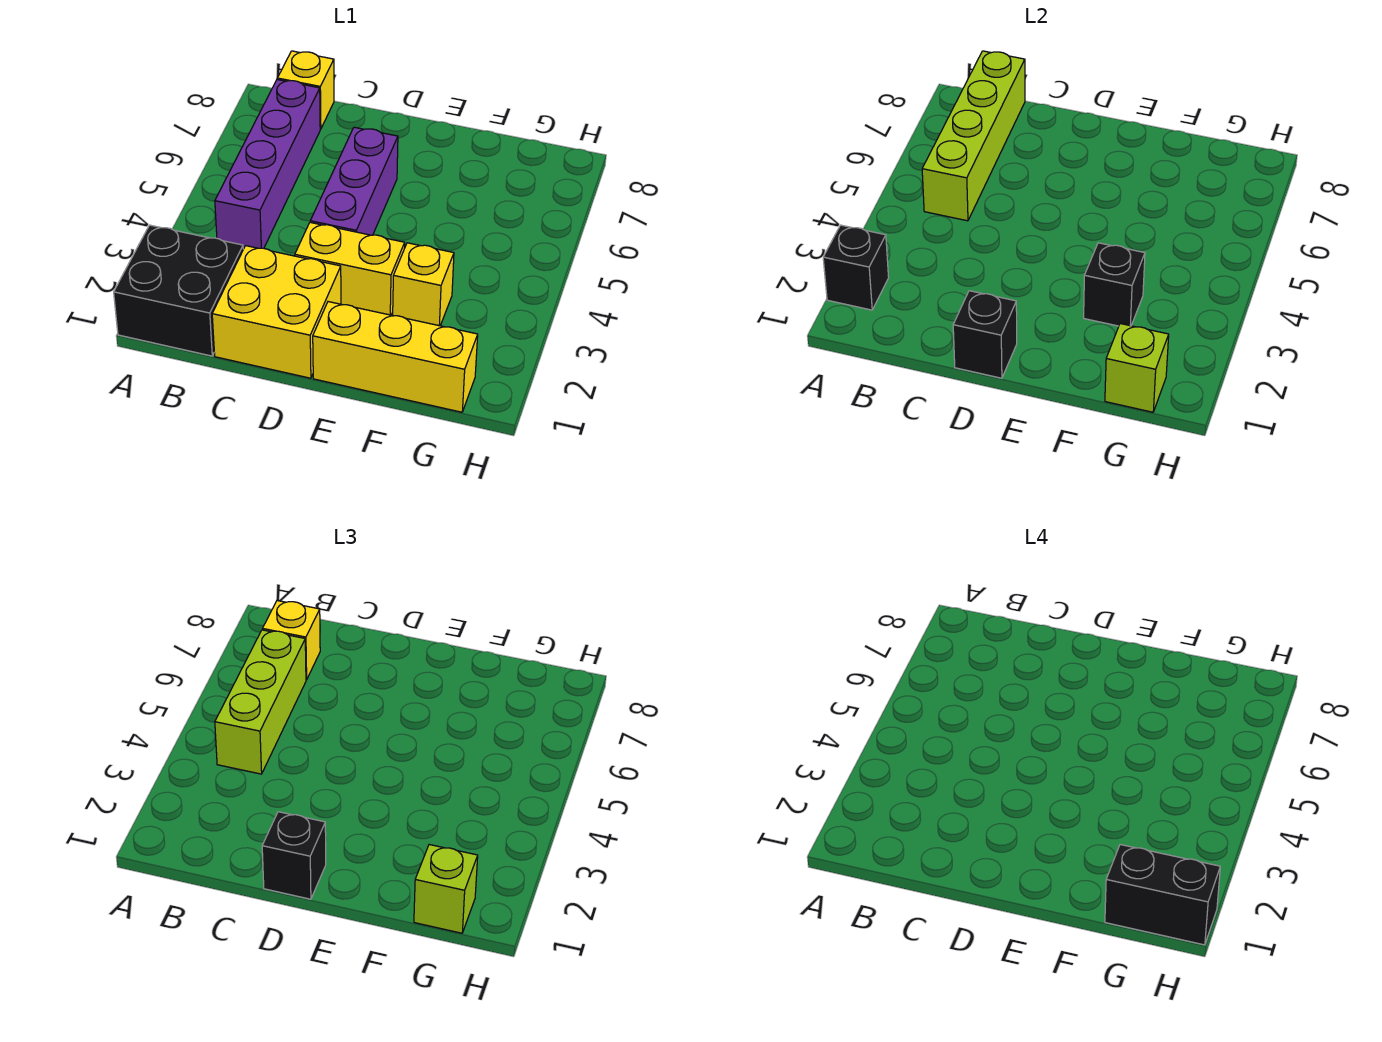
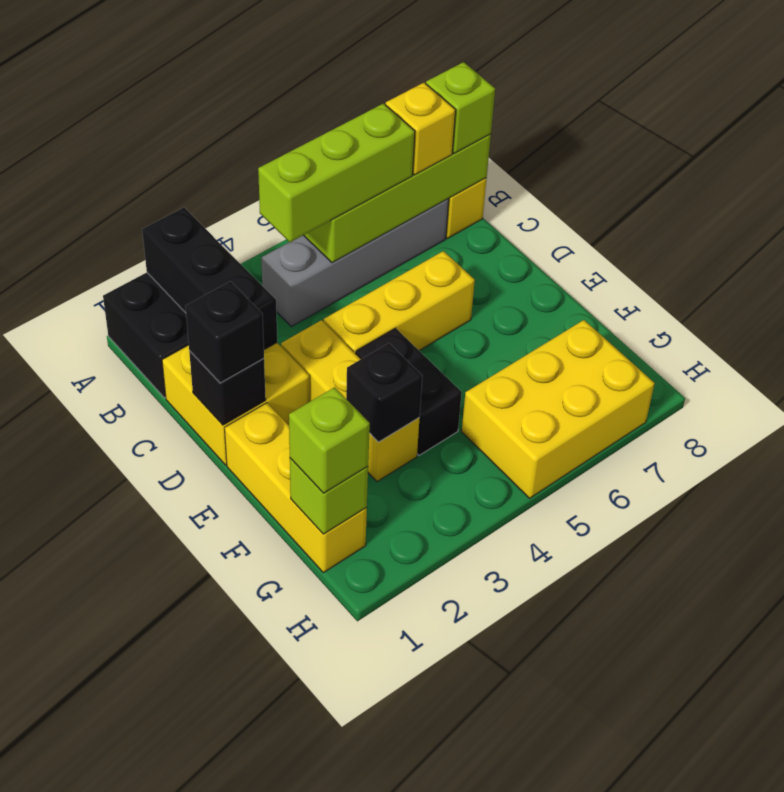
black brick A2 level 2 -> black brick A2:C2 level 2
purple brick B4:B7 level 1 -> grey brick B4:B7 level 1
none -> lime brick B8 level 3
purple brick D4:D6 level 1 -> yellow brick D4:D6 level 1
black brick G1:H1 level 4 -> black brick E4:F4 level 1
none -> yellow brick G5:H7 level 1

